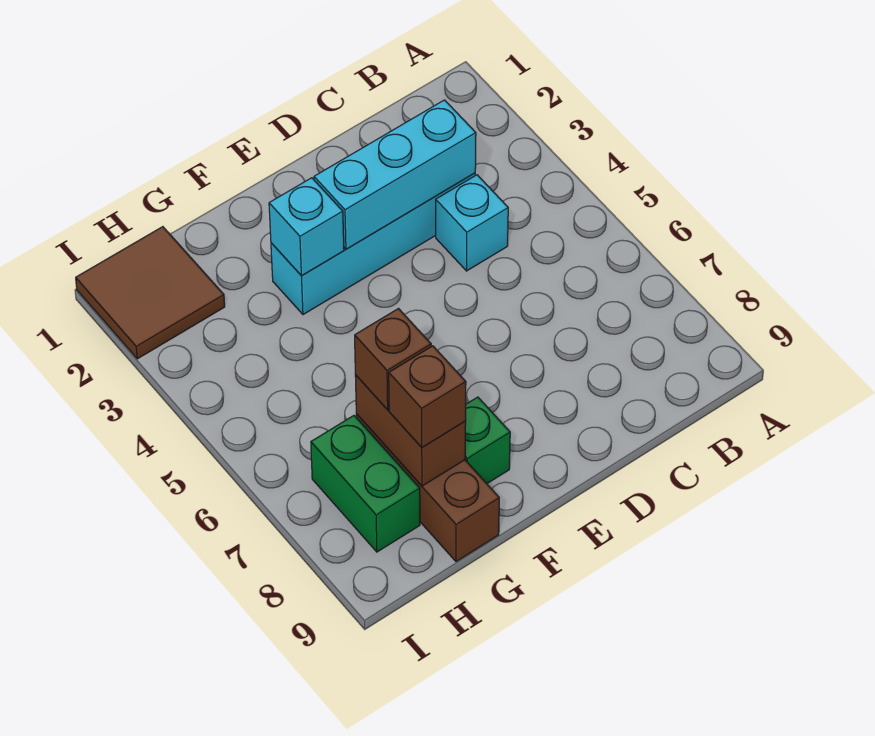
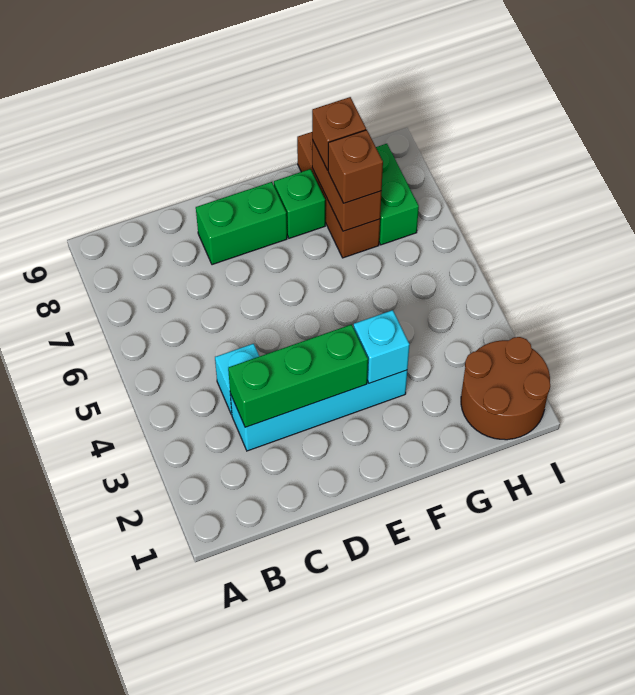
cyan brick C3:E3 level 2 -> green brick C3:E3 level 2
none -> green brick D8:E8 level 1
brown tile H1:I2 level 1 -> brown round brick H1:I2 level 1

